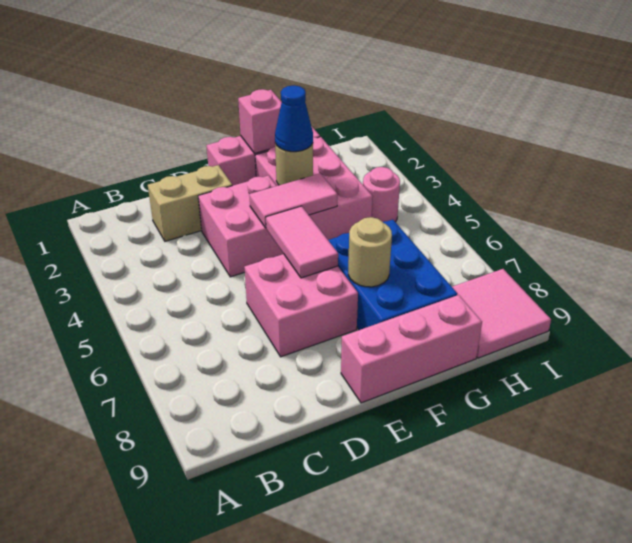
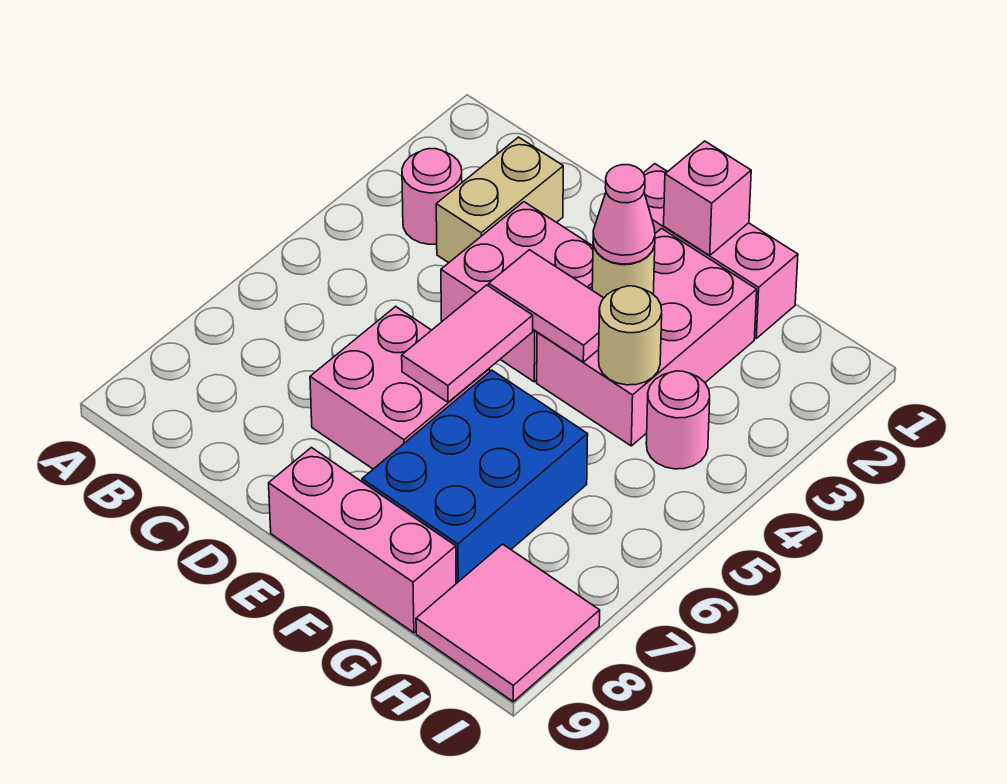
none -> pink round brick B3 level 1
tan brick C2:D2 level 1 -> tan brick C2:C3 level 1
blue cone F3 level 3 -> pink cone F3 level 3
tan round brick F7 level 2 -> tan round brick G4 level 2

